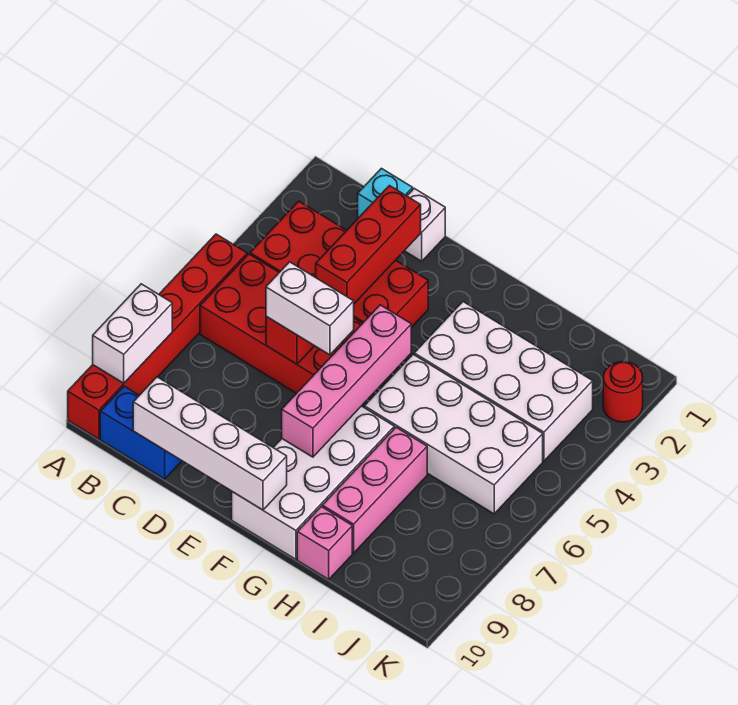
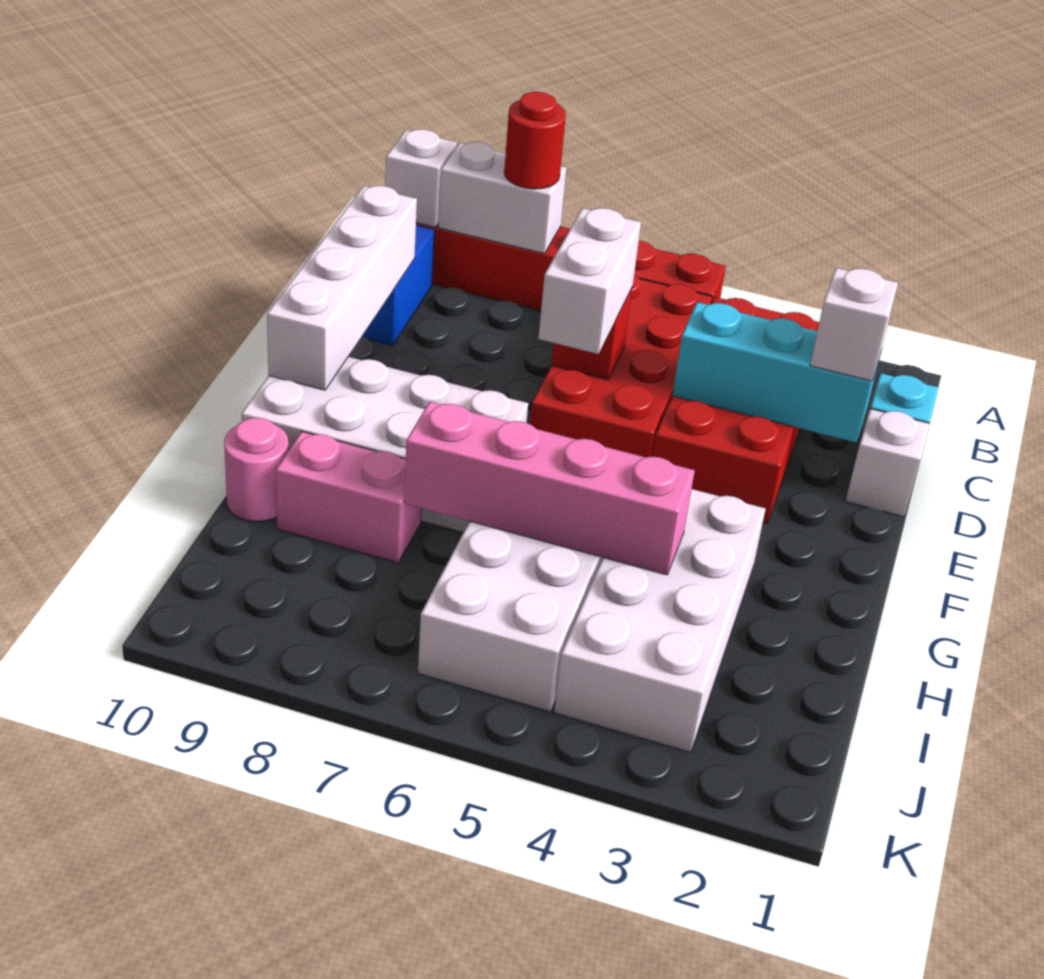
none -> white brick A10 level 2
red brick D2:D4 level 2 -> cyan brick D2:D4 level 2
none -> white brick D2 level 3
pink brick F5:F8 level 2 -> pink brick H4:H7 level 2
pink brick H7:H9 level 1 -> pink brick H8:H9 level 1
pink brick H10 level 1 -> pink round brick H10 level 1
red round brick K2 level 1 -> red round brick A8 level 3

